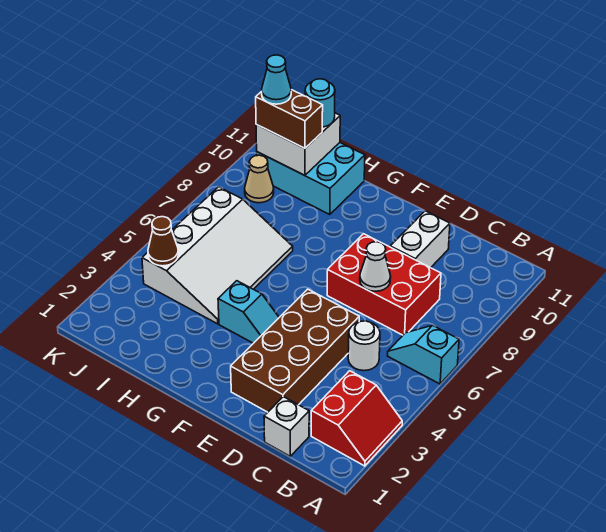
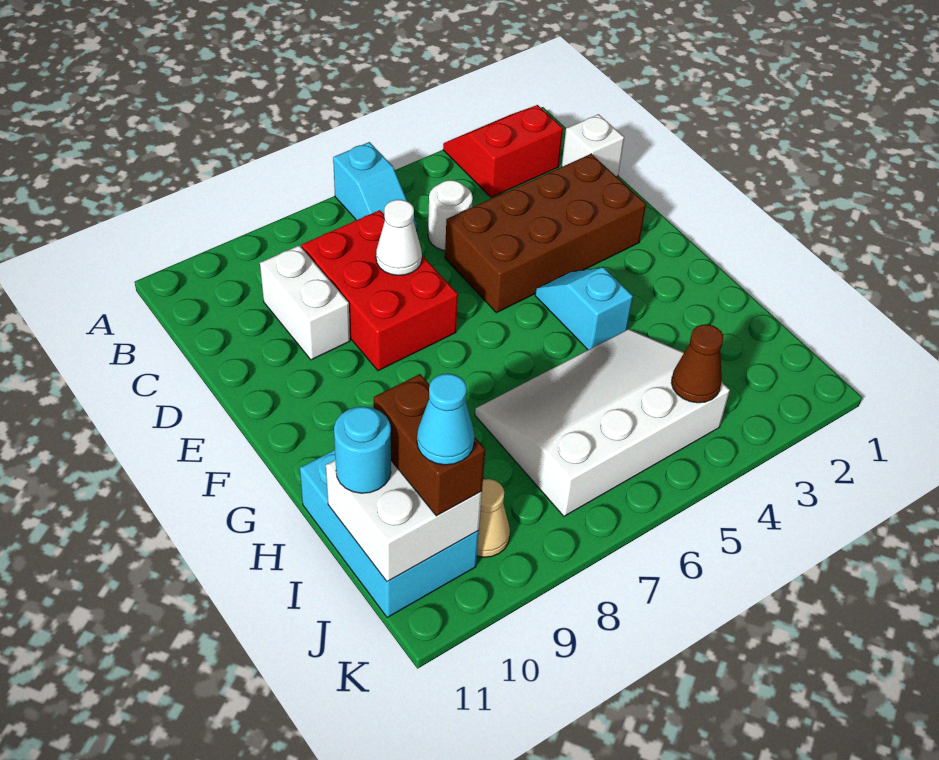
white brick D9:D10 level 1 -> white brick C9:D9 level 1

